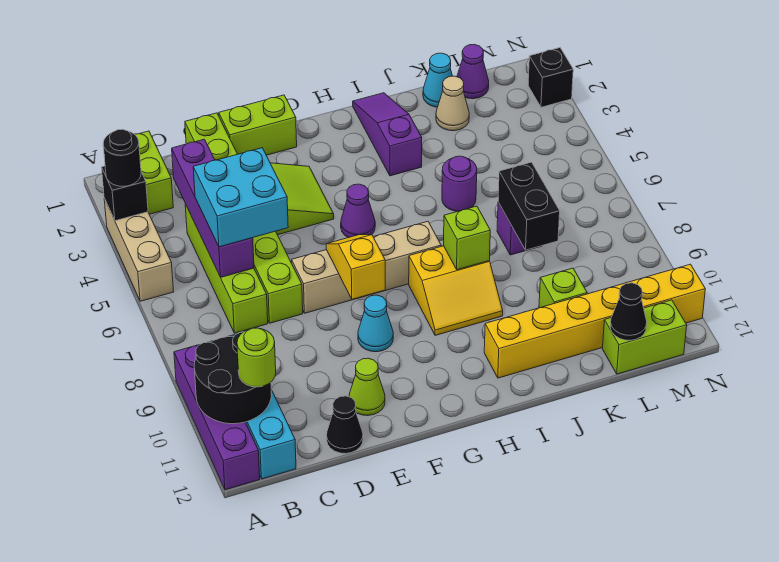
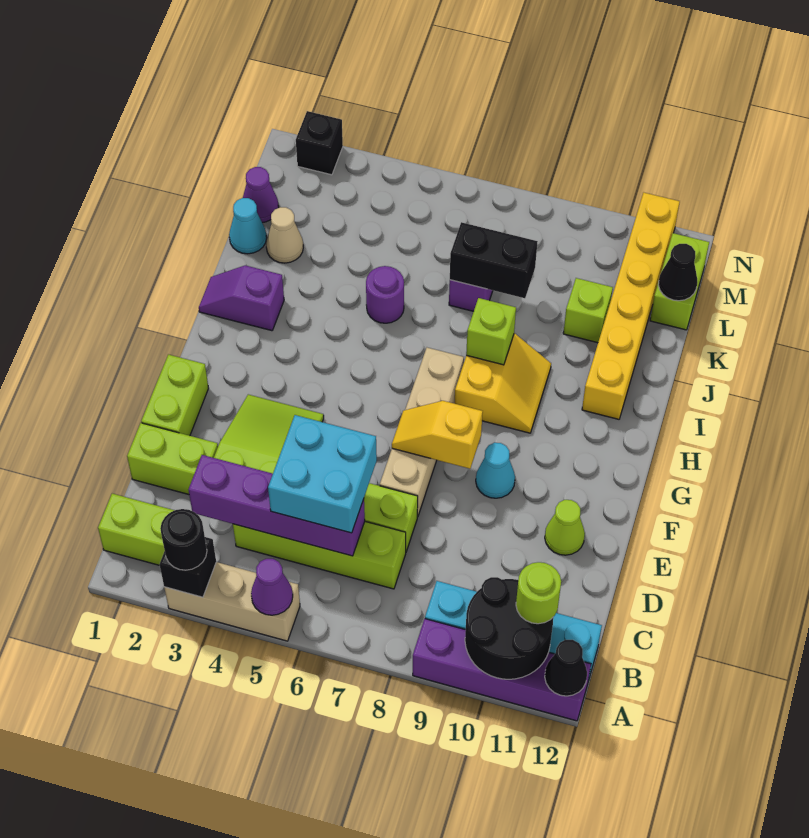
black cone D12 level 1 -> black cone A12 level 2
purple cone G5 level 1 -> purple cone A5 level 2
purple slope I1:I3 level 1 top 3 -> purple slope I1:I2 level 1 top 2

